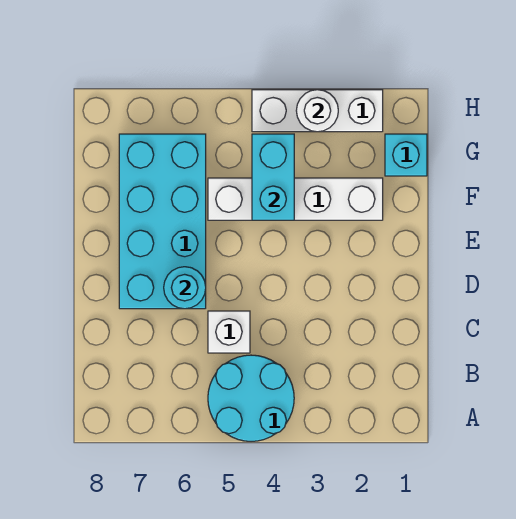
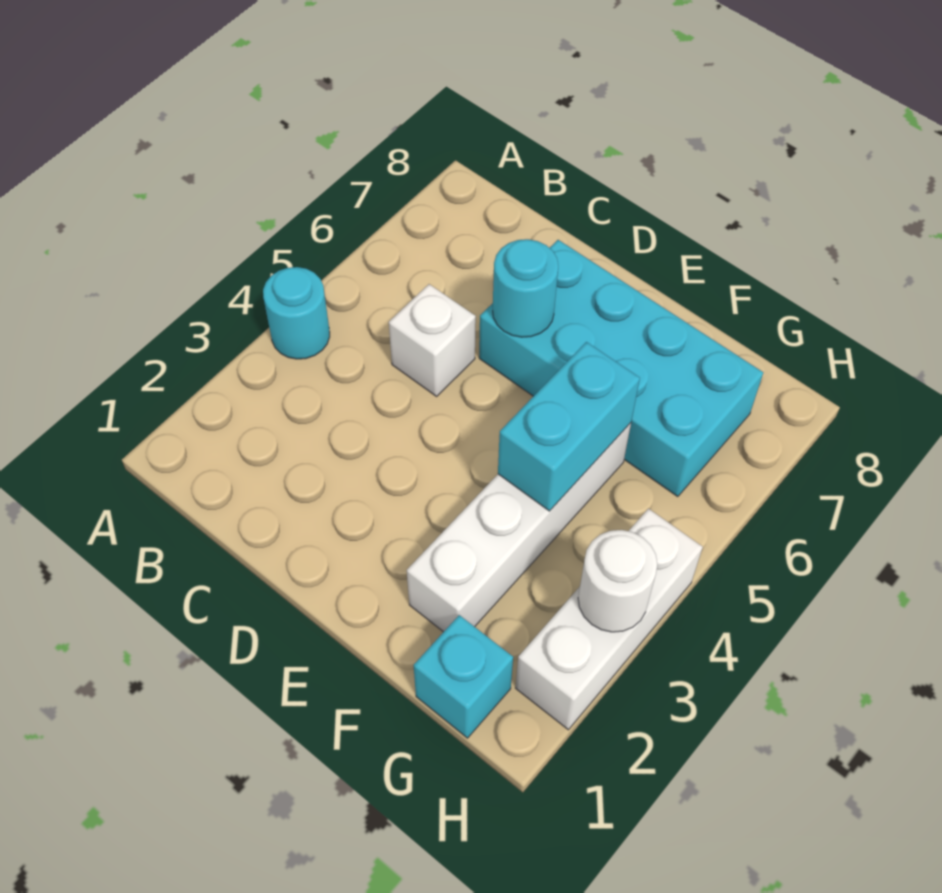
cyan round brick A4:B5 level 1 -> cyan round brick A4 level 1
cyan brick F4:G4 level 2 -> cyan brick F4:F5 level 2

